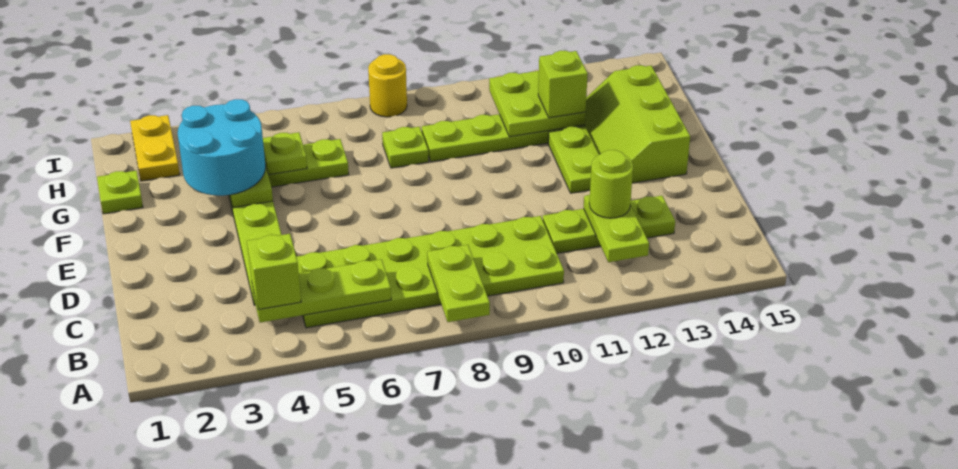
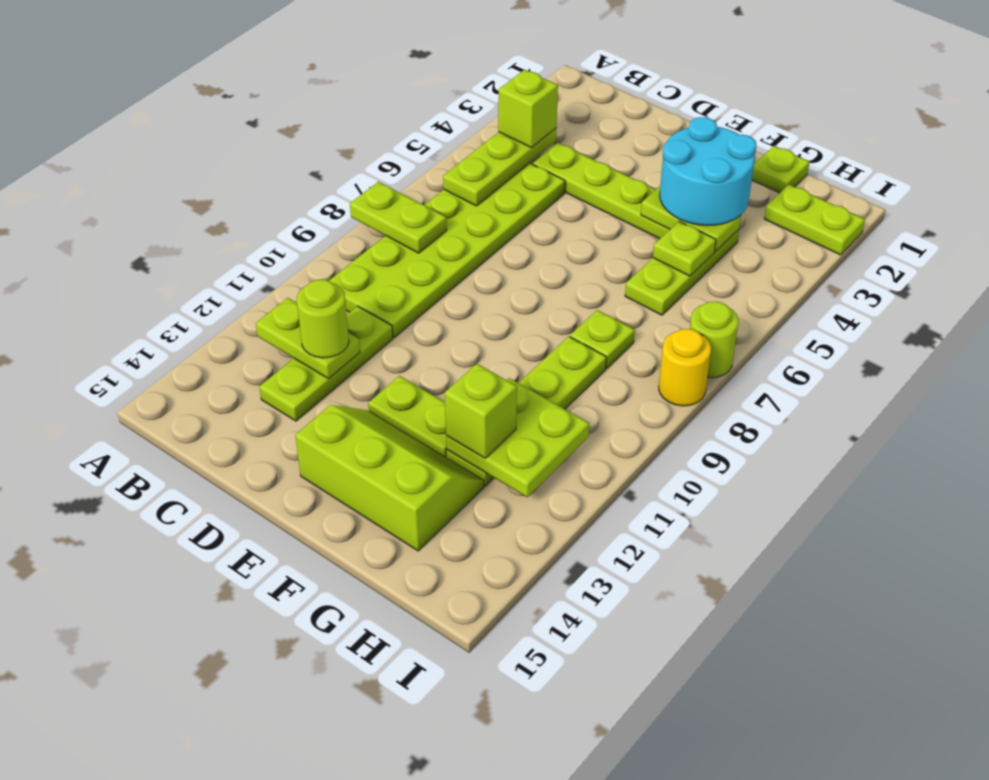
yellow plate H2:I2 level 1 -> lime plate H2:I2 level 1
none -> lime round brick I7 level 1

